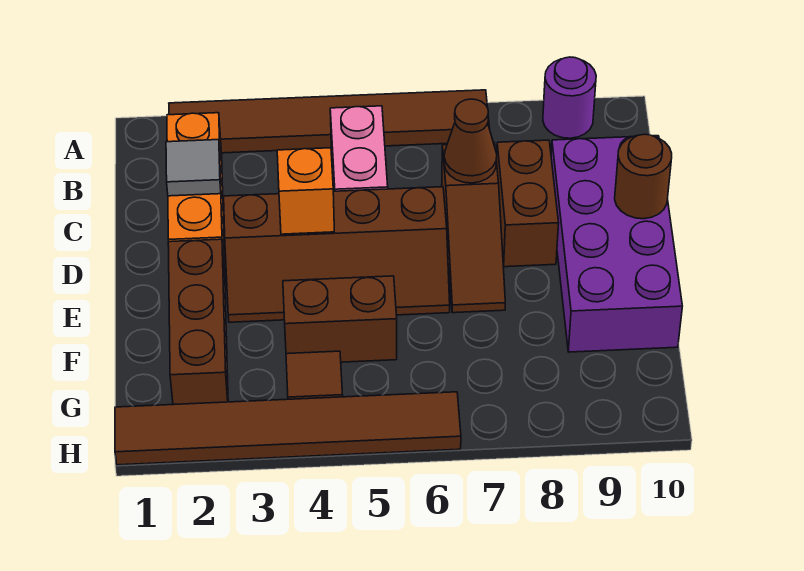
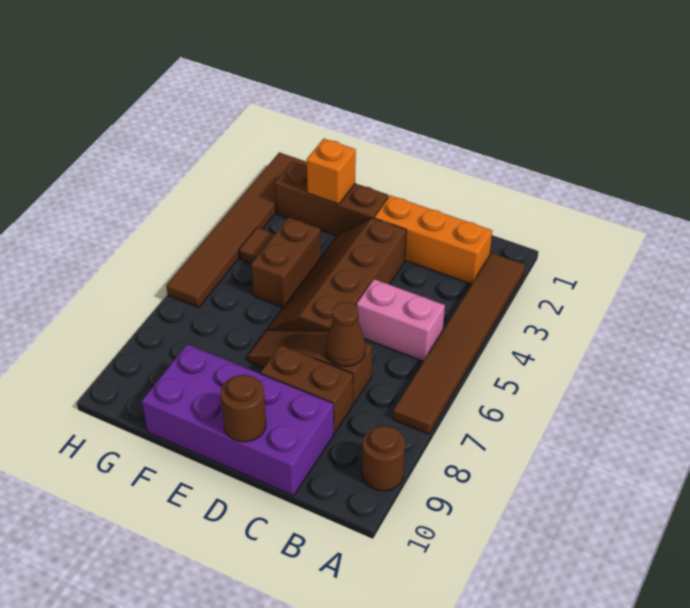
purple round brick A9 level 1 -> brown round brick A9 level 1
grey tile C2 level 2 -> none
orange brick D4 level 2 -> orange brick F2 level 2

